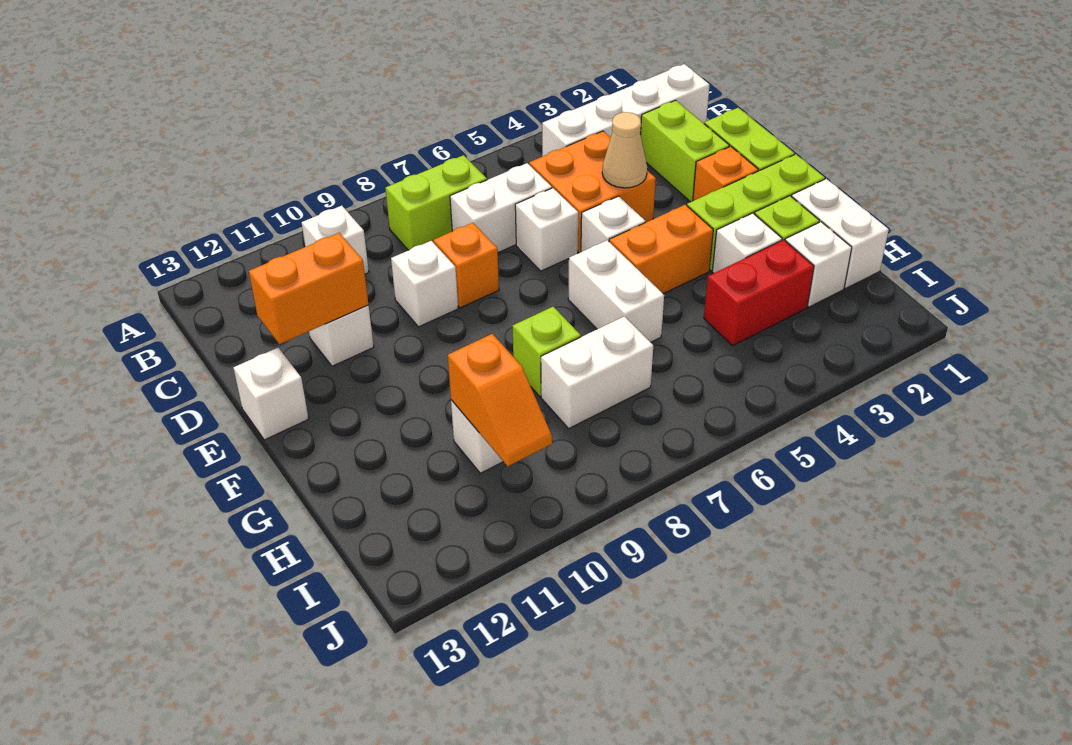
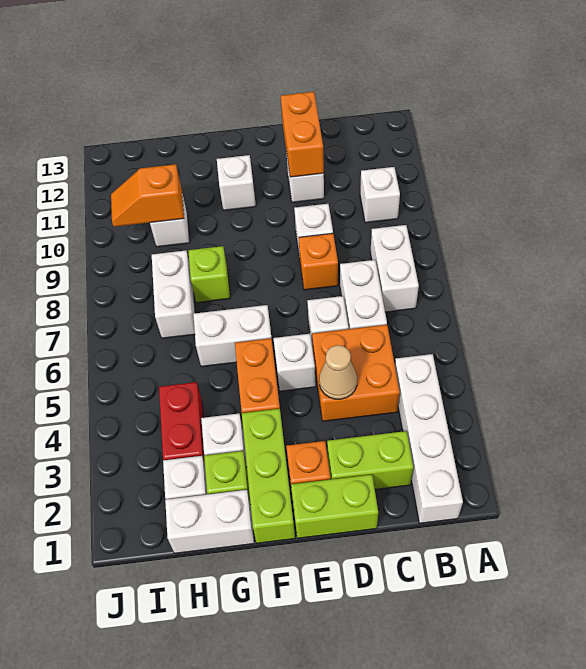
lime brick B7:B8 level 1 -> white brick B7:B8 level 1
white brick E13 level 1 -> white brick F11 level 1

